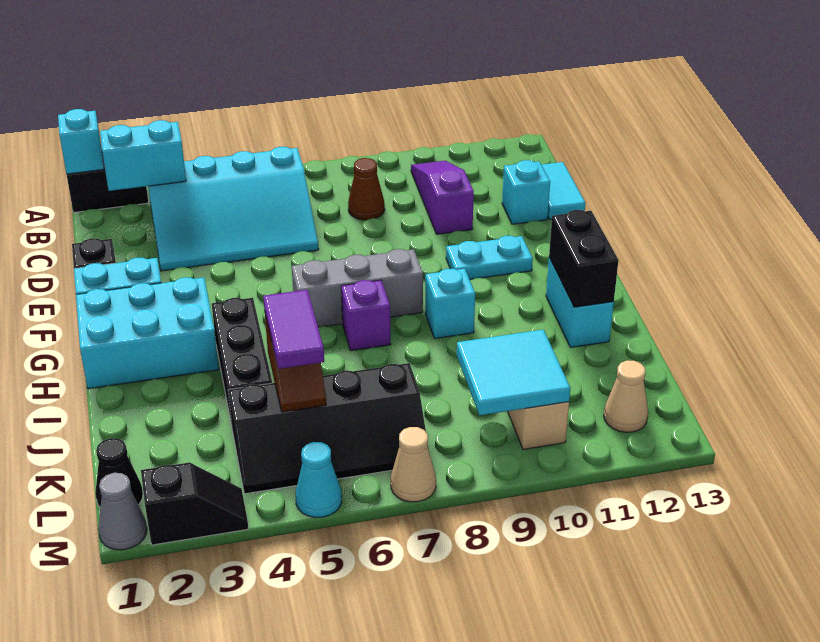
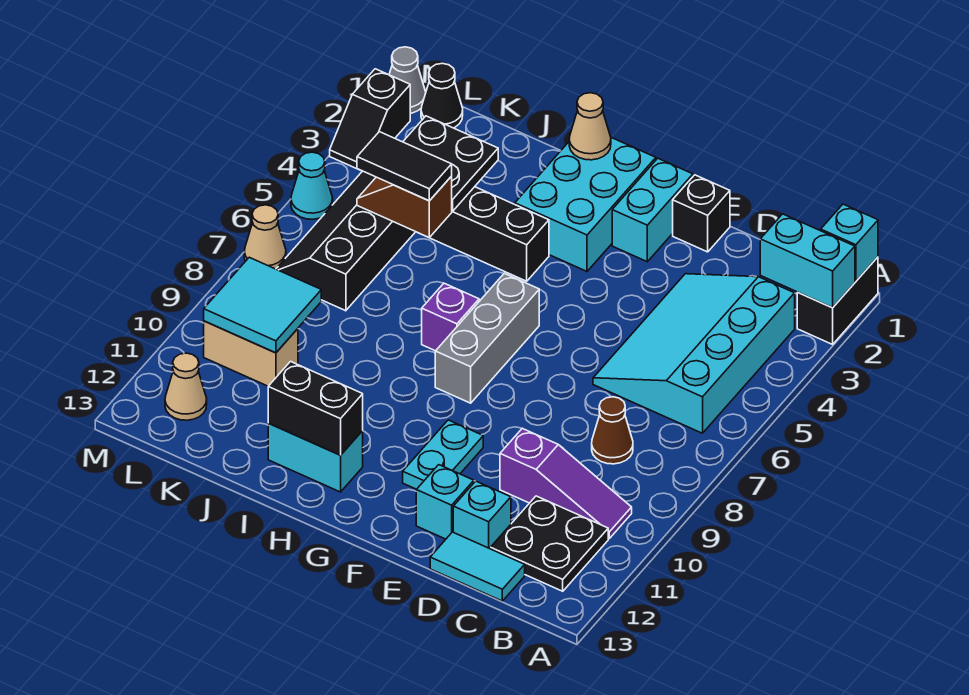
cyan brick B2:B3 level 2 -> cyan brick A2:B2 level 2
none -> black plate B11:C12 level 1
none -> tan cone H1 level 2
cyan brick H9 level 1 -> cyan brick E12 level 1
none -> black plate J3:K4 level 2
purple tile J5:K5 level 3 -> black tile J5:K5 level 3

